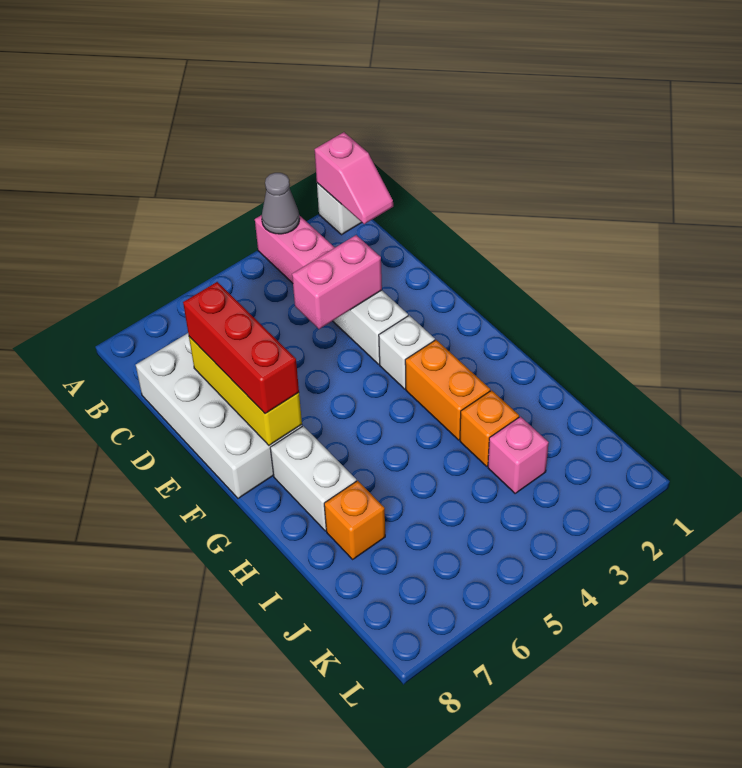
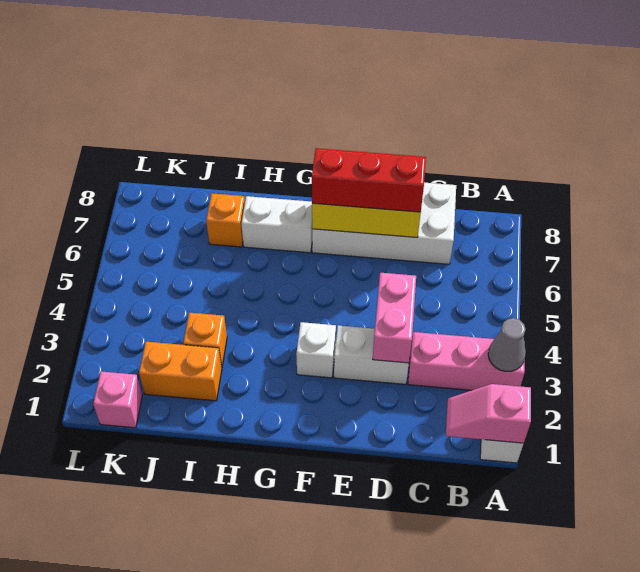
orange brick G3:H3 level 1 -> orange brick I2:J2 level 1
pink brick J3 level 1 -> pink brick K1 level 1

